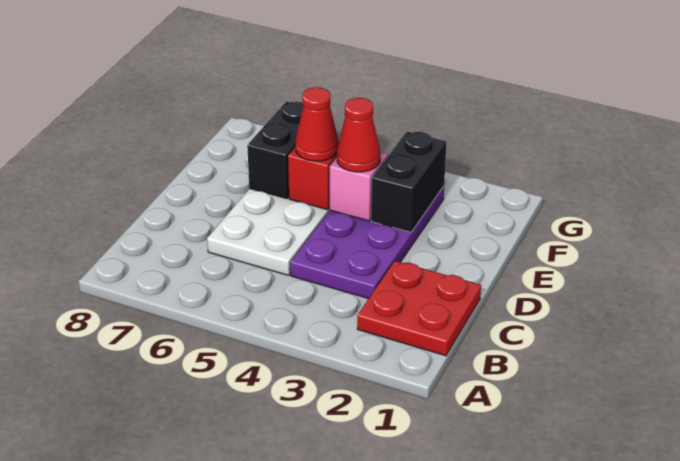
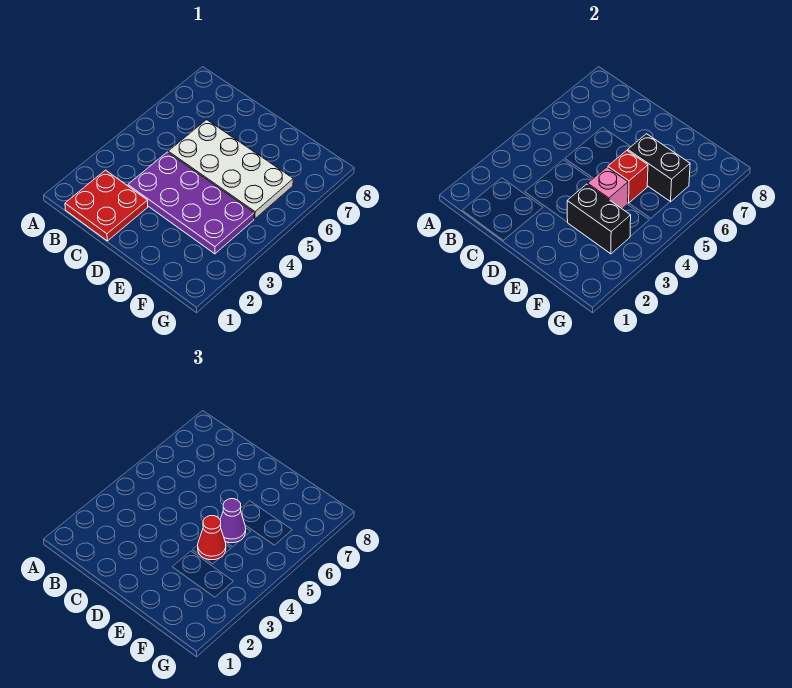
red cone E5 level 3 -> purple cone E5 level 3

